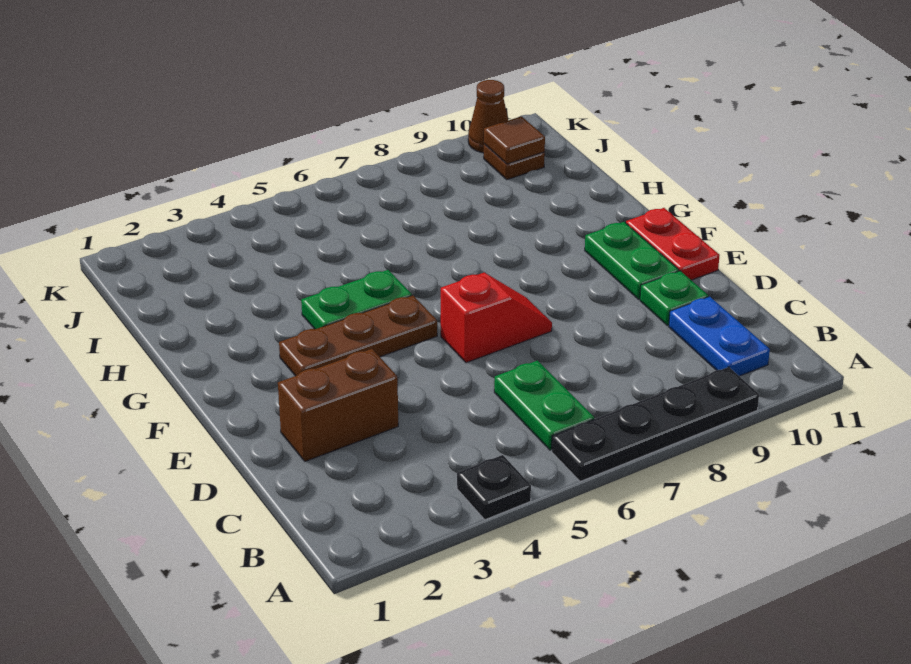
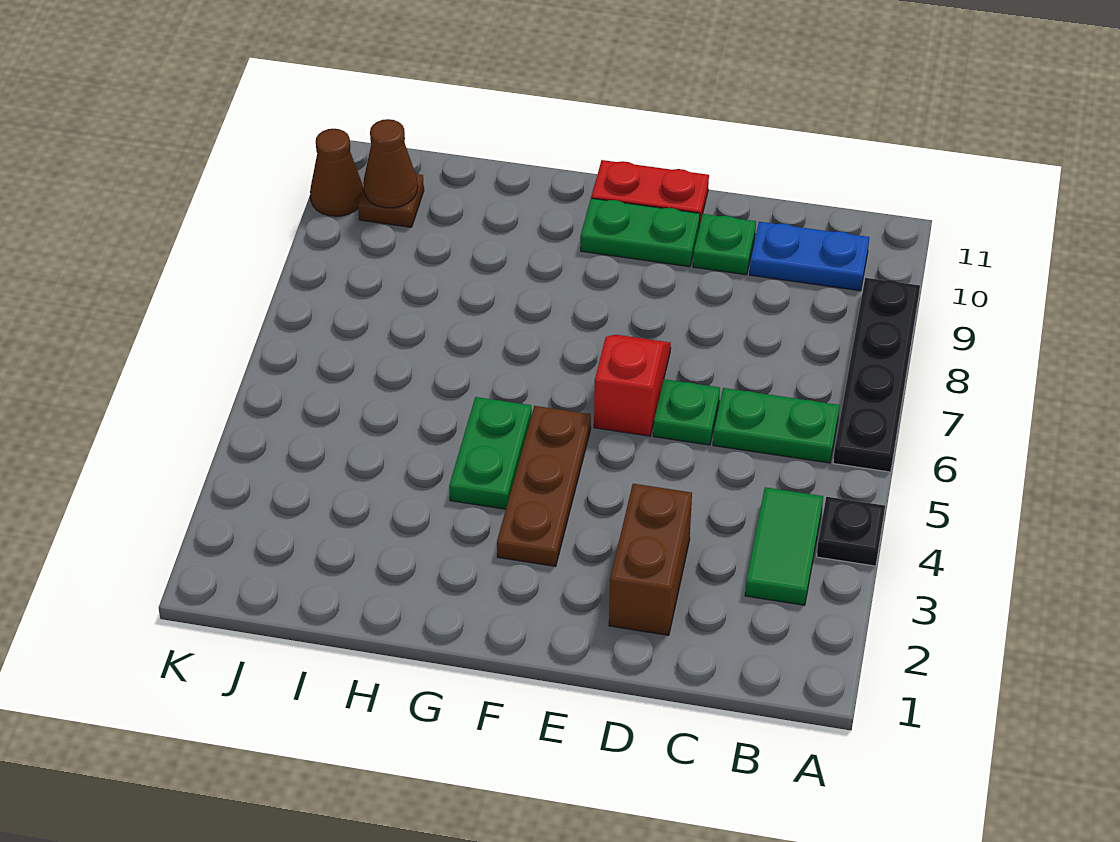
none -> green tile B3:B4 level 1
none -> green plate D6 level 1
brown tile J10 level 2 -> brown cone J10 level 2

